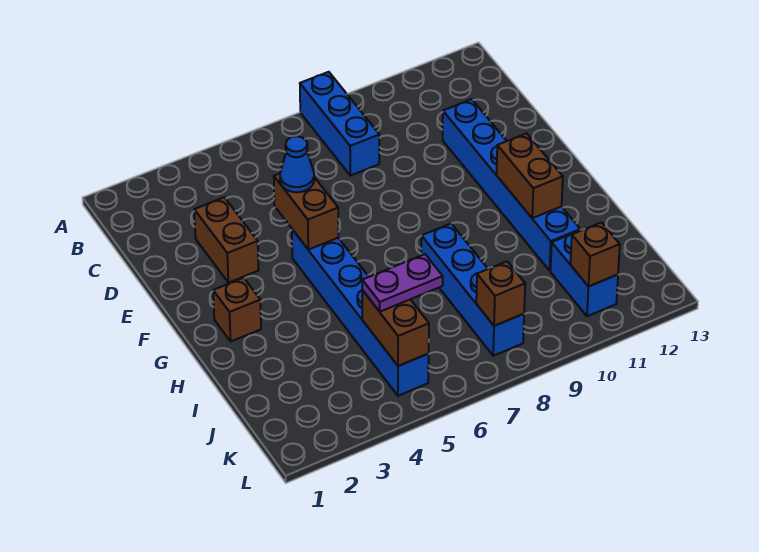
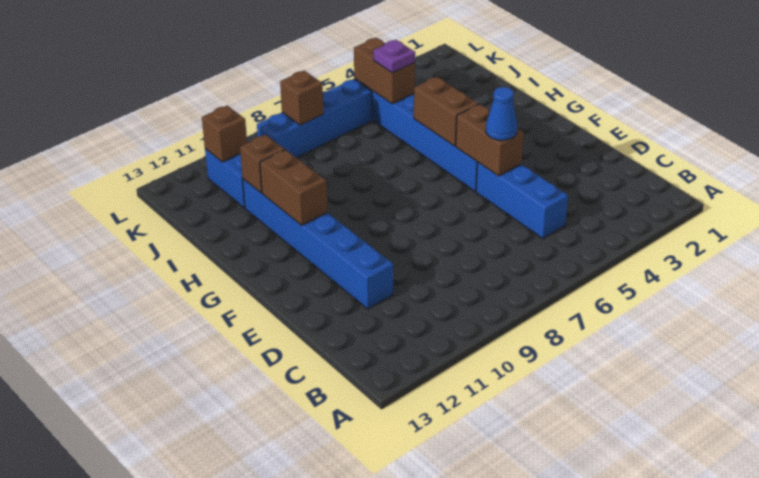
blue brick A8:C8 level 1 -> blue brick C5:E5 level 1
brown brick D3:E3 level 1 -> brown brick G5:H5 level 2
brown brick G2 level 1 -> brown brick I11 level 2
blue brick H8:K8 level 1 -> blue brick K6:K9 level 1
purple plate J5:J6 level 3 -> purple plate J5 level 3

